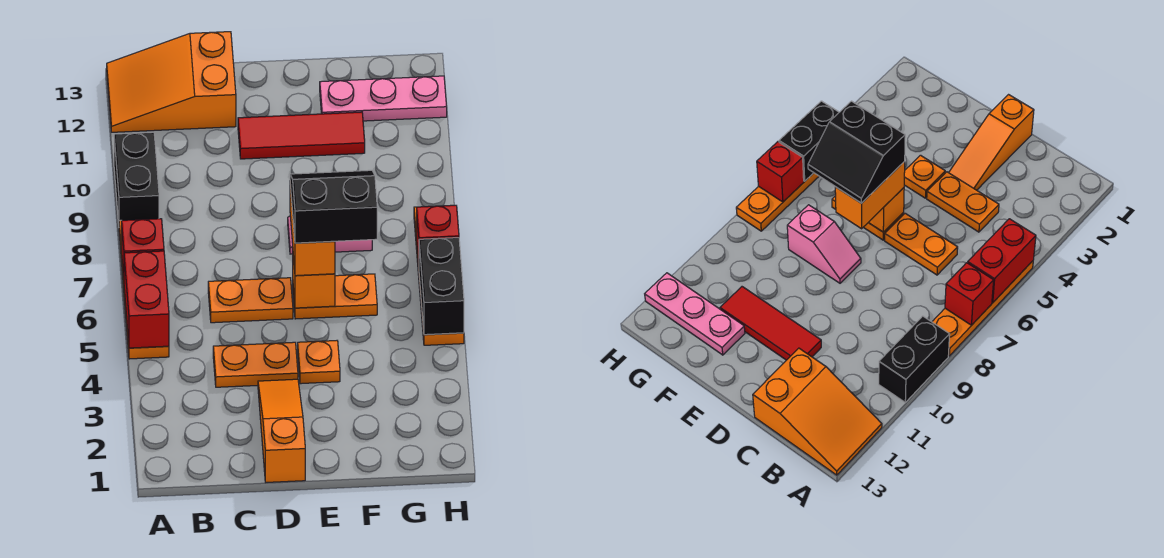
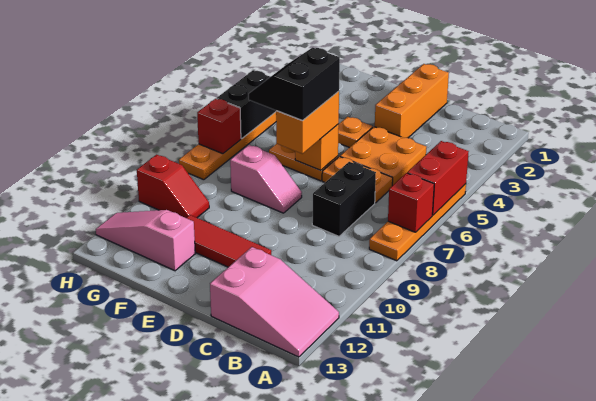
black brick A9:A10 level 1 -> black brick C7:C8 level 1
orange slope A12:C13 level 1 top C -> pink slope A12:C13 level 1 top C
orange plate C4:D4 level 1 -> orange plate C4:D5 level 1
orange slope D1:D3 level 1 top 1 -> orange brick D1:D3 level 1
black slope E6:F7 level 4 top 6 -> black slope E6:F7 level 4 top E
pink plate F12:H12 level 1 -> pink slope F12:H12 level 1 top F
none -> red slope G10:H10 level 1 top H

